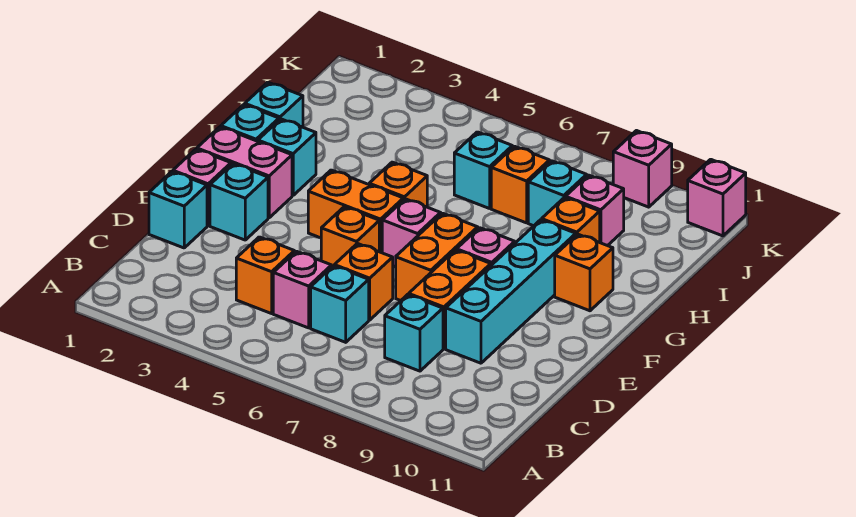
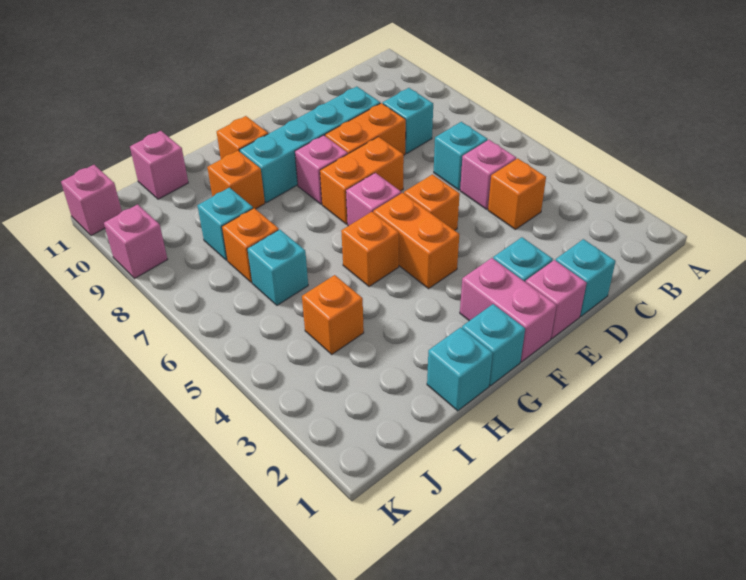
orange brick D6 level 1 -> orange brick I4 level 1
cyan brick G2 level 1 -> none
pink brick I9 level 1 -> pink brick I11 level 1

